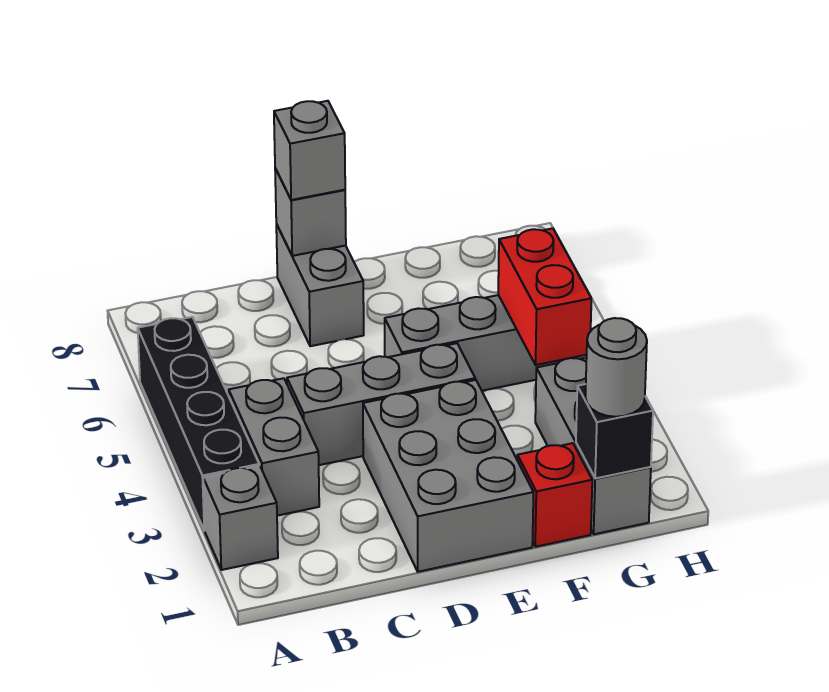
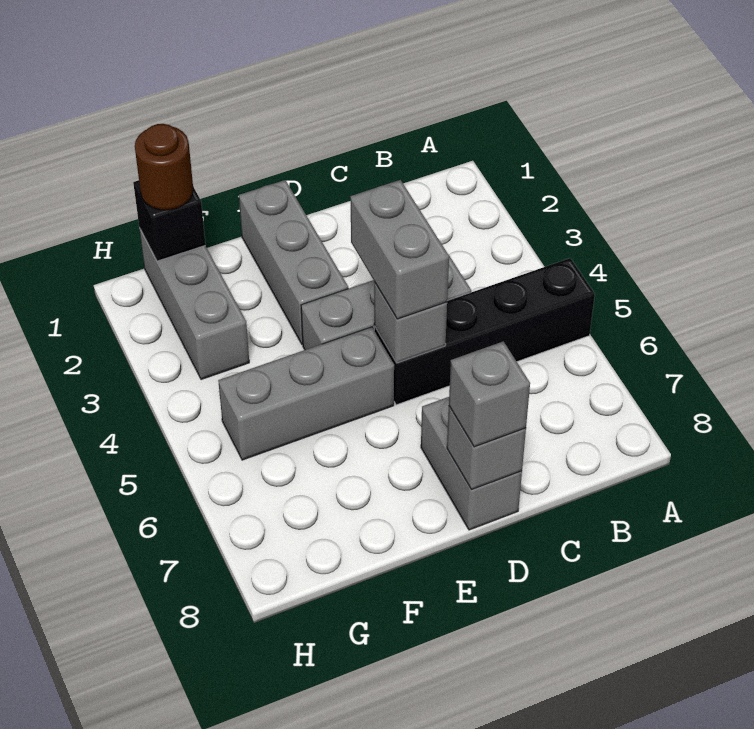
grey brick A2 level 1 -> grey brick D5 level 2
black brick A3:A6 level 1 -> black brick A5:D5 level 1
grey brick B3:B4 level 1 -> grey brick D4:D5 level 3
grey brick D1:E3 level 1 -> grey brick E1:E3 level 1
red brick F1 level 1 -> none
grey round brick G1 level 3 -> brown round brick G1 level 3
red brick G4:G5 level 2 -> none

